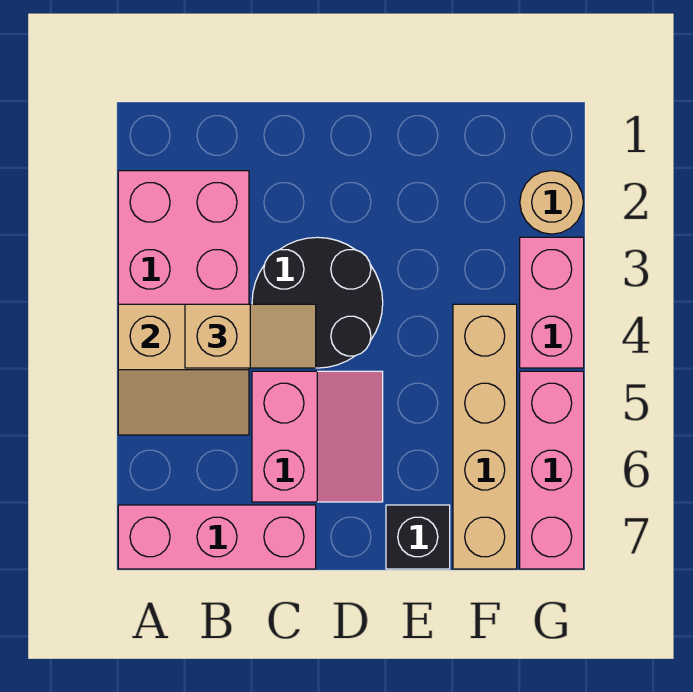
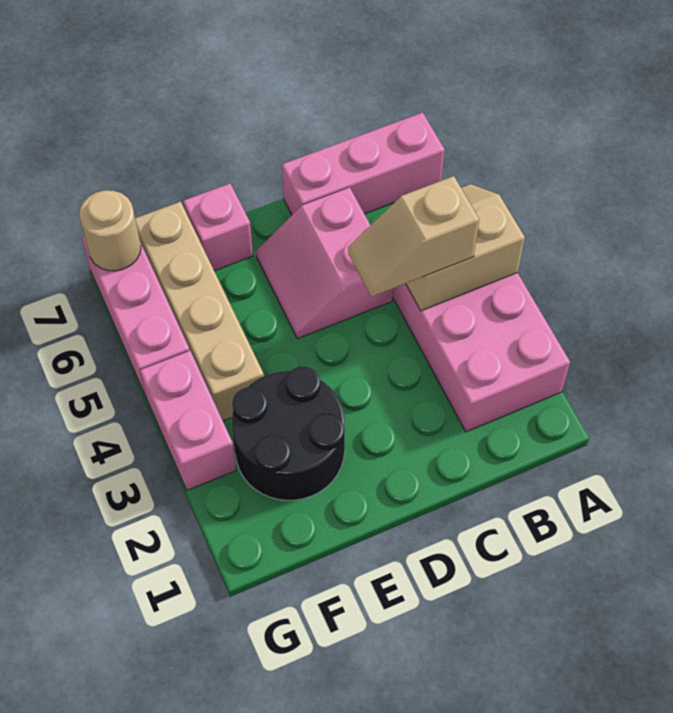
black round brick C3:D4 level 1 -> black round brick E2:F3 level 1
black brick E7 level 1 -> pink brick E7 level 1
tan round brick G2 level 1 -> tan round brick G7 level 2

